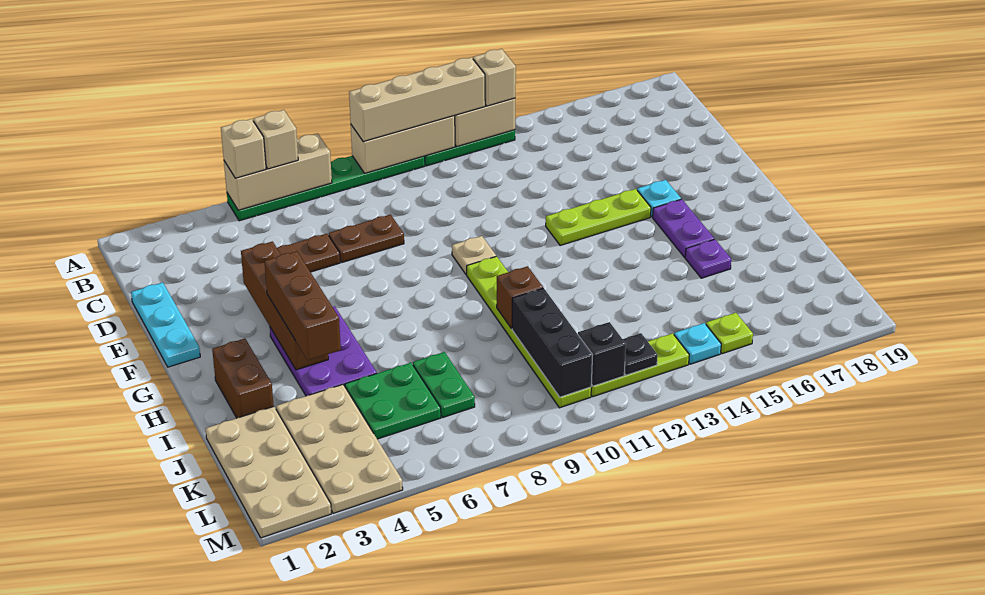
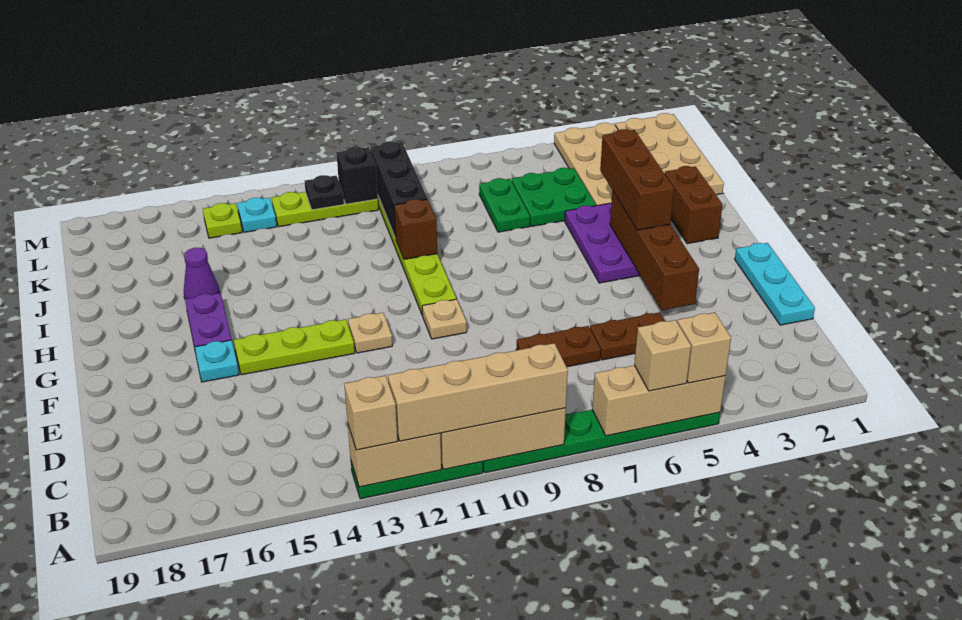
none -> tan plate F12 level 1
purple plate I16 level 1 -> purple cone I16 level 1

